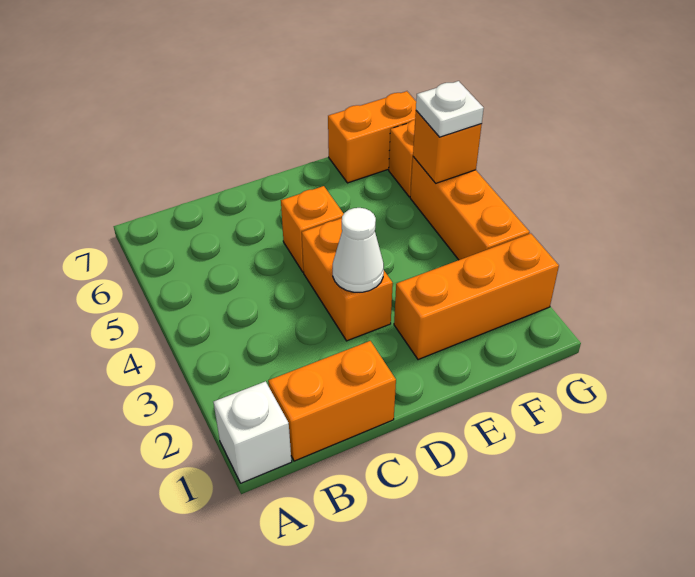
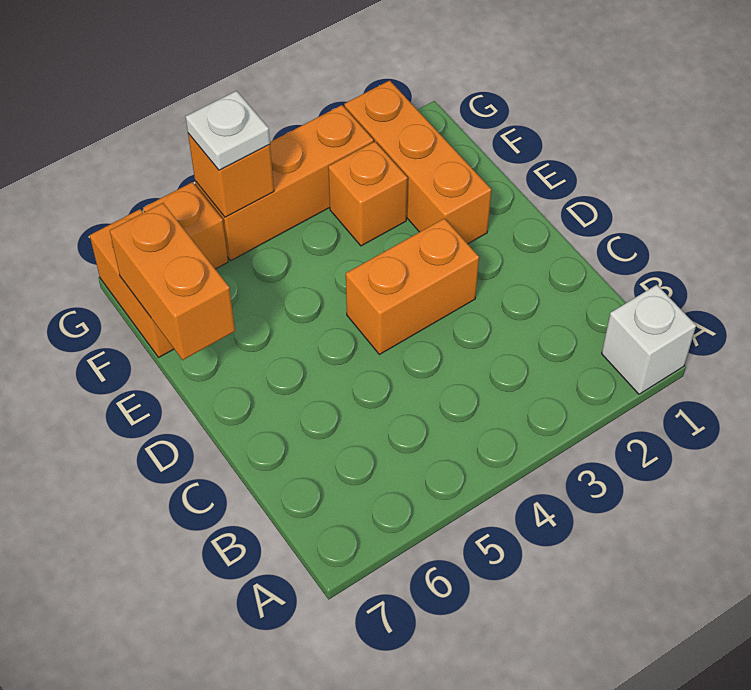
orange brick B1:C1 level 1 -> orange brick E7:F7 level 2
white cone D3 level 2 -> none
orange brick D5 level 1 -> orange brick F3 level 1

